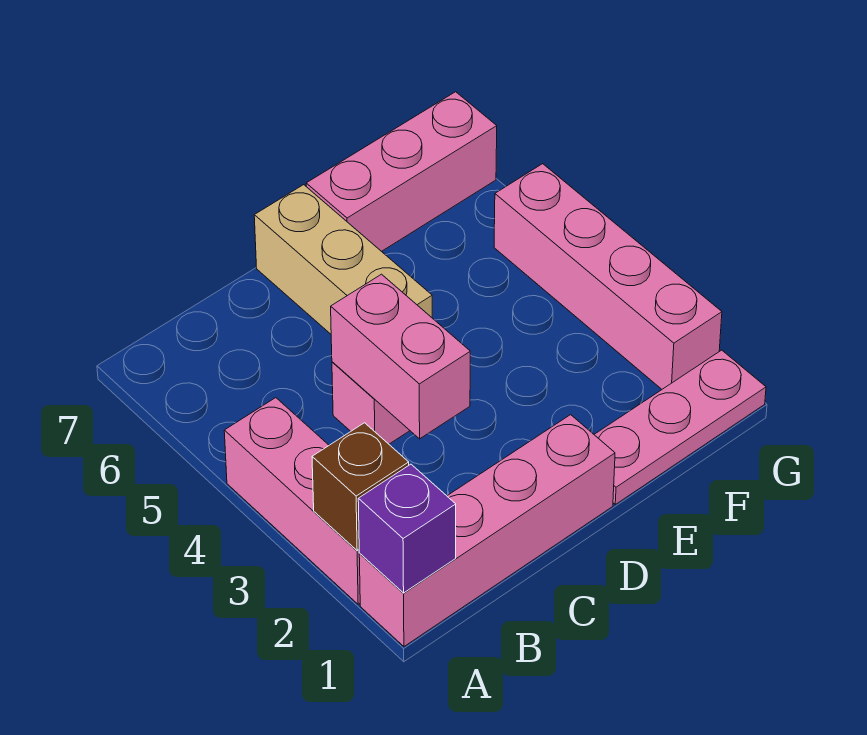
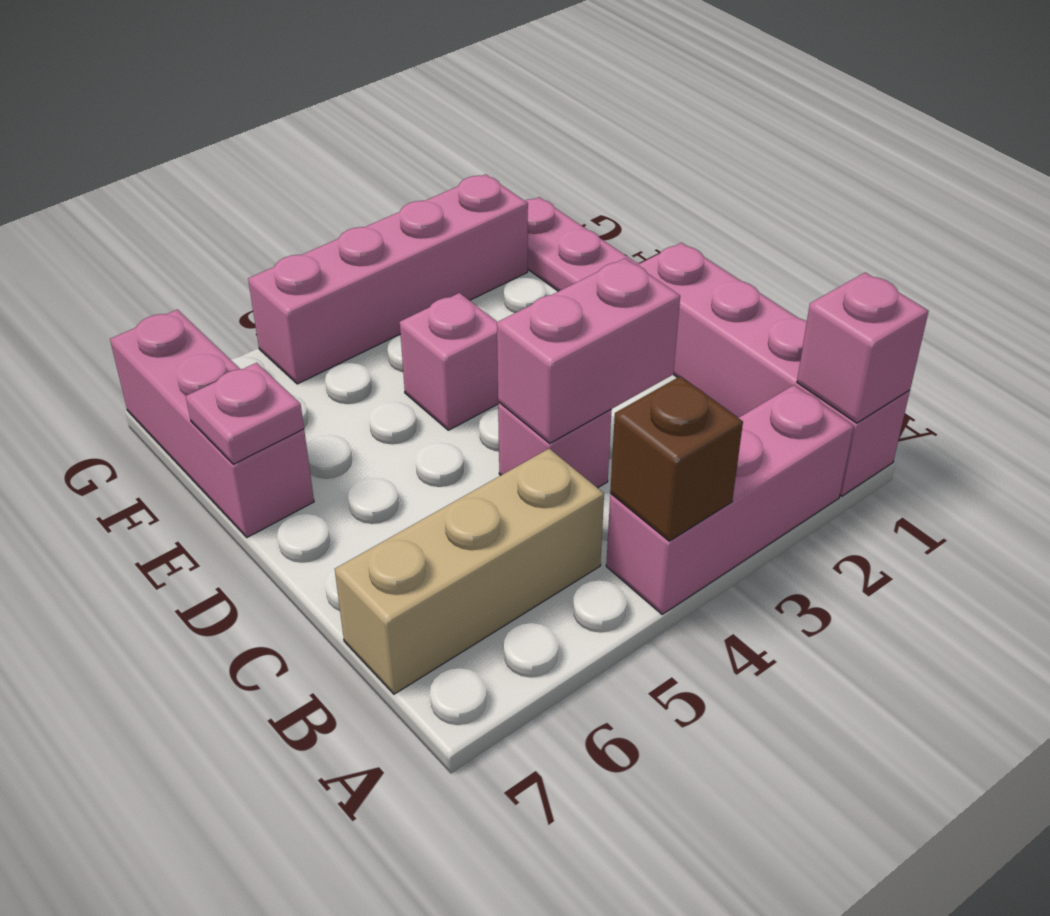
purple brick A1 level 2 -> pink brick A1 level 2
brown brick A2 level 2 -> brown brick A4 level 2
tan brick D5:D7 level 1 -> tan brick B5:B7 level 1
none -> pink brick E4 level 1
none -> pink plate E7 level 2

